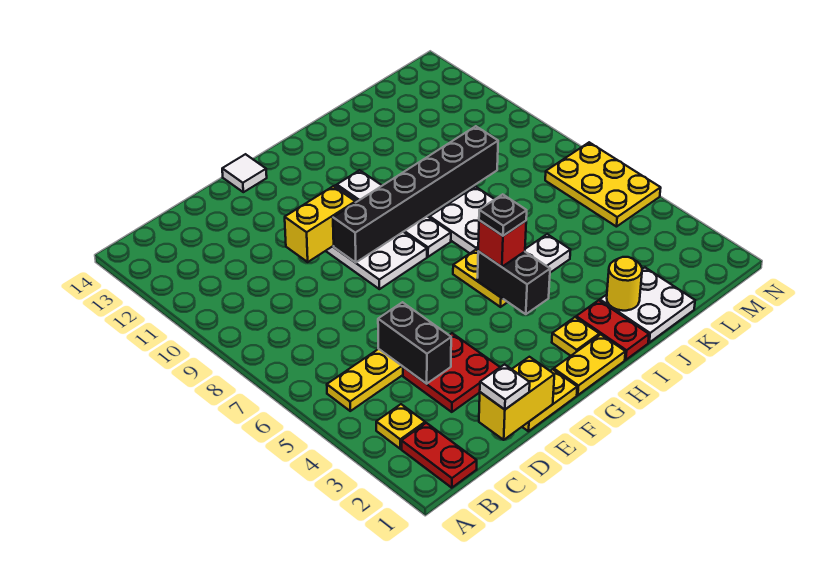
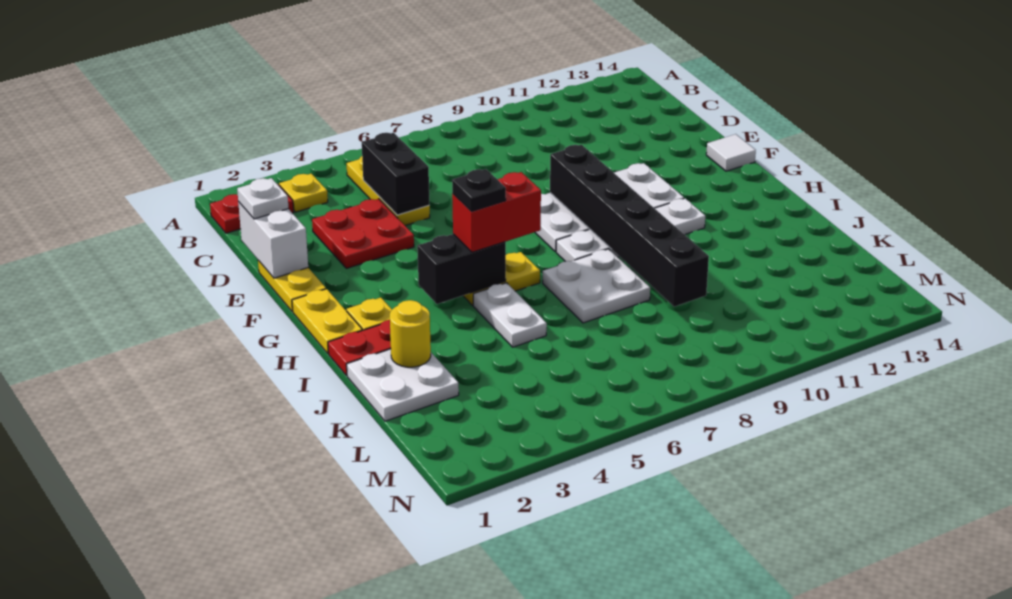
yellow brick D1:E1 level 2 -> white brick D1:E1 level 2
black brick D4:D5 level 2 -> black brick C5:D5 level 2
yellow brick E10:F10 level 2 -> none
red brick H5 level 3 -> red brick H5:H6 level 3
yellow plate M5:N7 level 1 -> none

